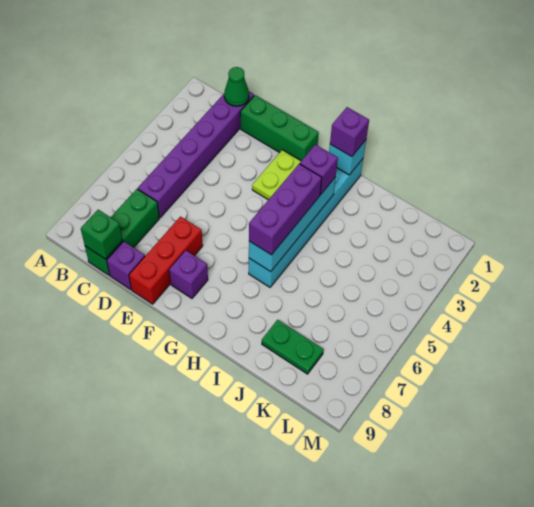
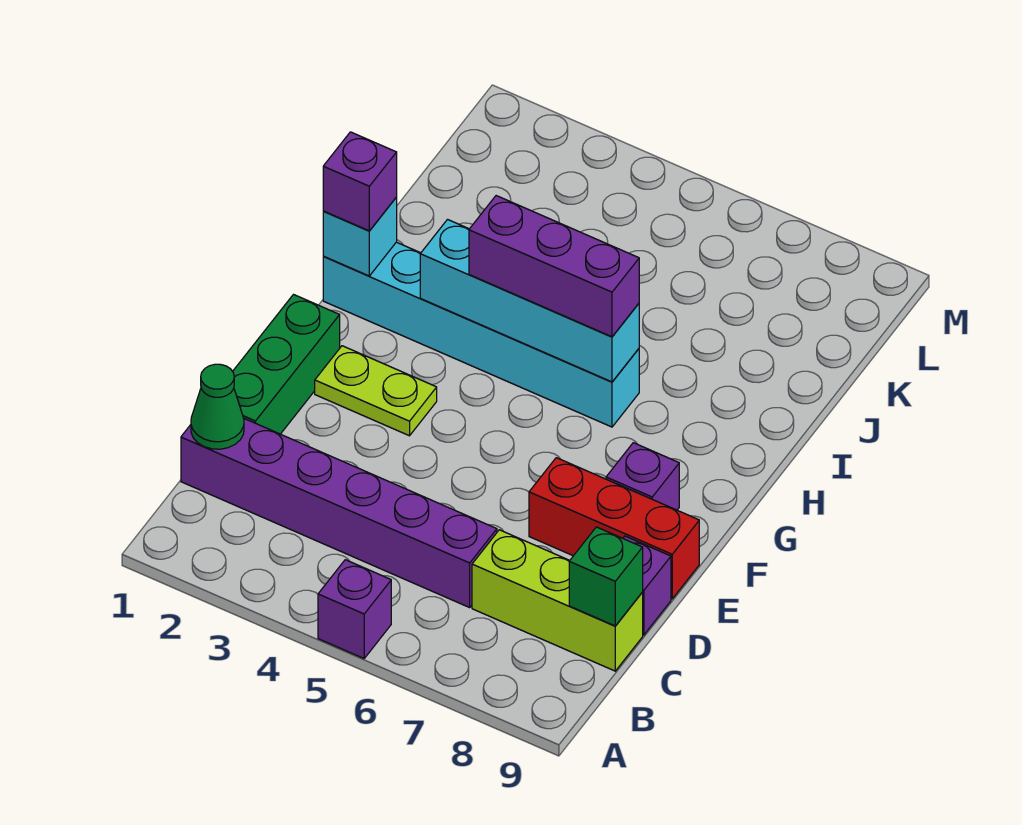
green brick C7:C9 level 1 -> lime brick C7:C9 level 1
purple brick H3 level 3 -> purple brick A5 level 1
green plate J8:K8 level 1 -> none

